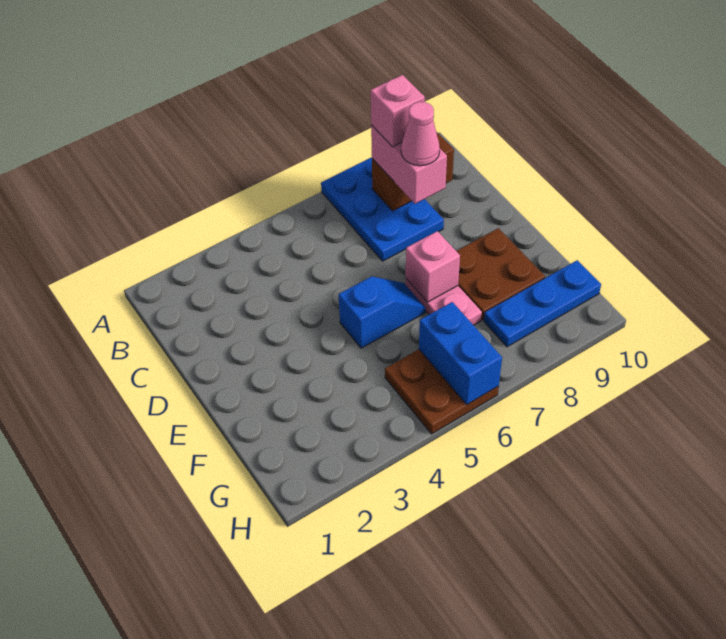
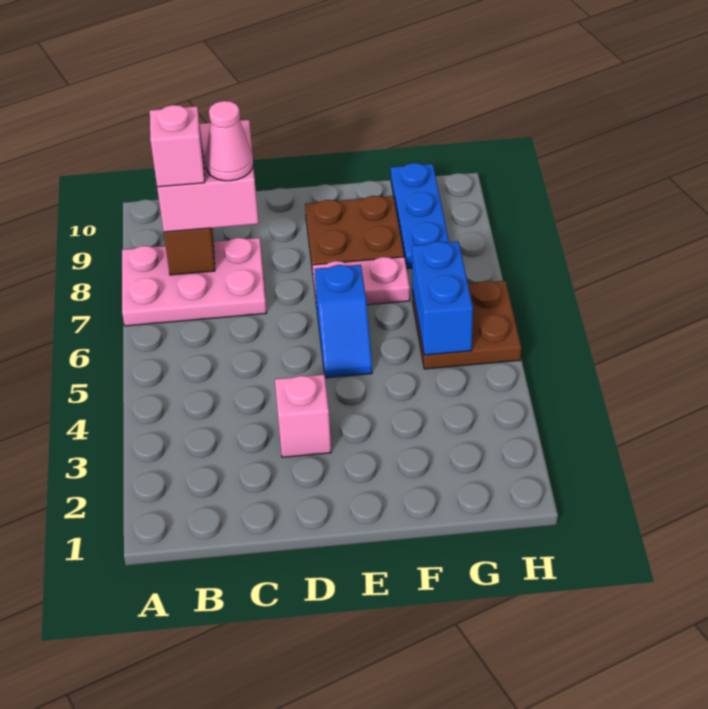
blue plate A7:C8 level 1 -> pink plate A7:C8 level 1
pink brick B8:C8 level 3 -> pink brick B8:C9 level 3
blue slope E5:E6 level 1 top 5 -> blue slope E5:E6 level 1 top 6
pink brick E7 level 2 -> pink brick D3 level 1
blue brick G6:H6 level 2 -> blue brick G5:G6 level 2

